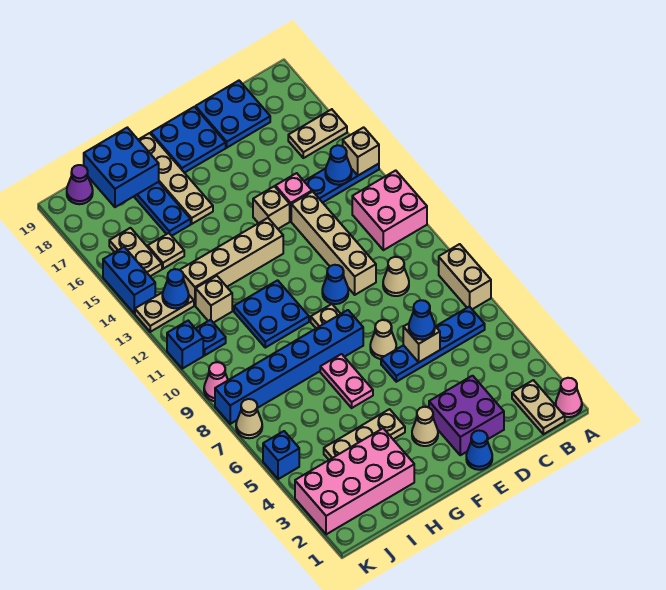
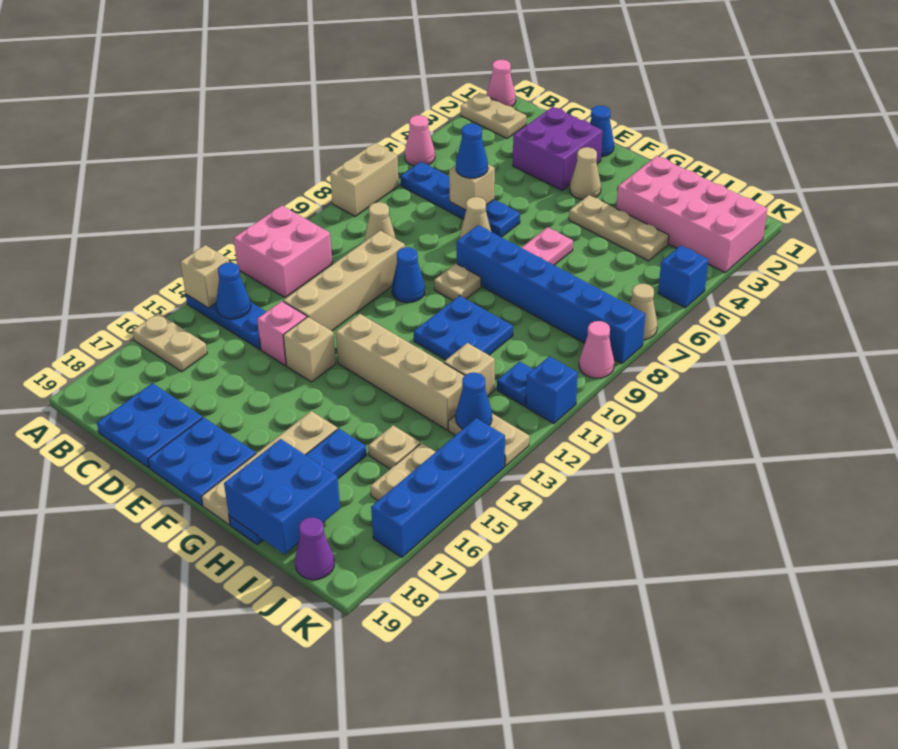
none -> pink cone A5 level 1
tan plate B1:B2 level 1 -> tan plate A2:B2 level 1
blue brick K14:K15 level 1 -> blue brick K14:K17 level 1

